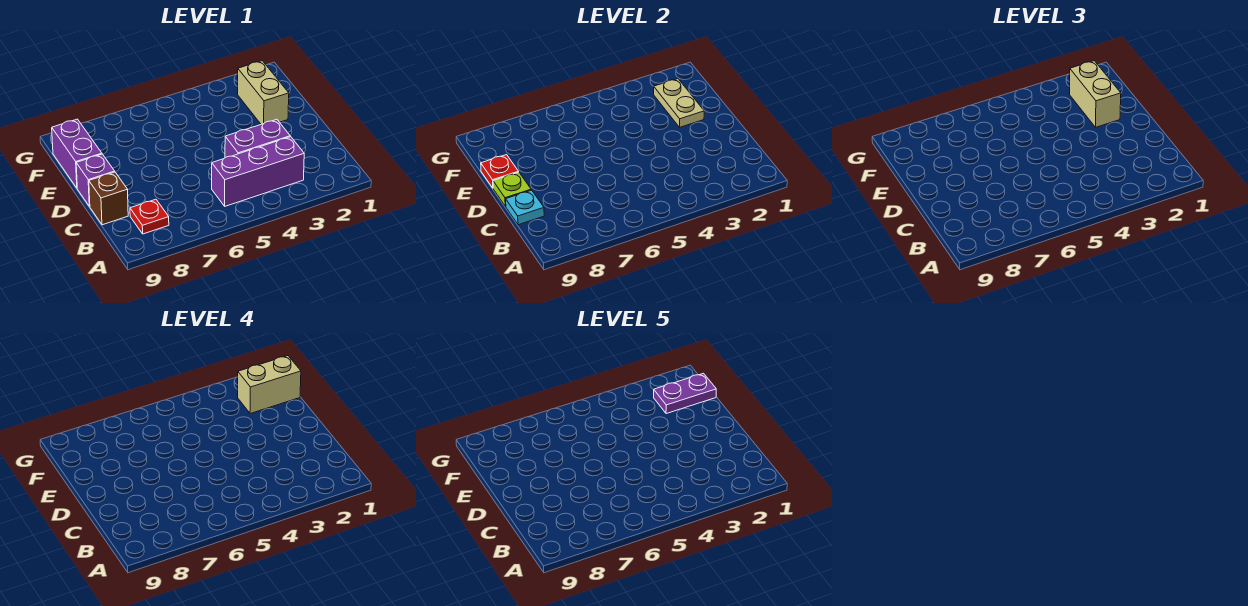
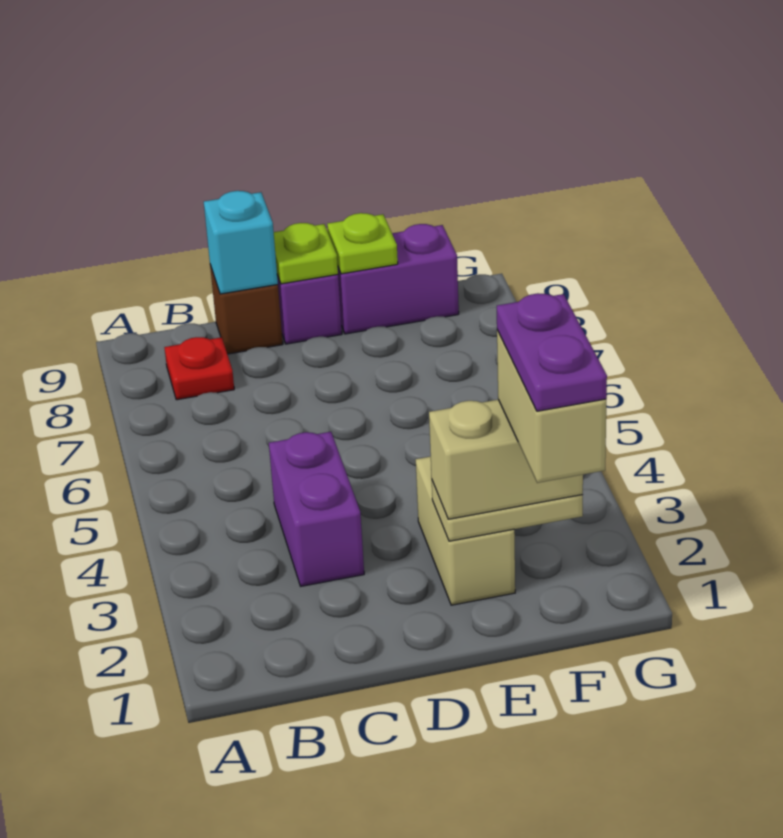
purple brick B3:B5 level 1 -> none
cyan plate C9 level 2 -> cyan brick C9 level 2
tan brick E2:F2 level 1 -> tan brick E2:E3 level 1
red plate E9 level 2 -> lime plate E9 level 2

